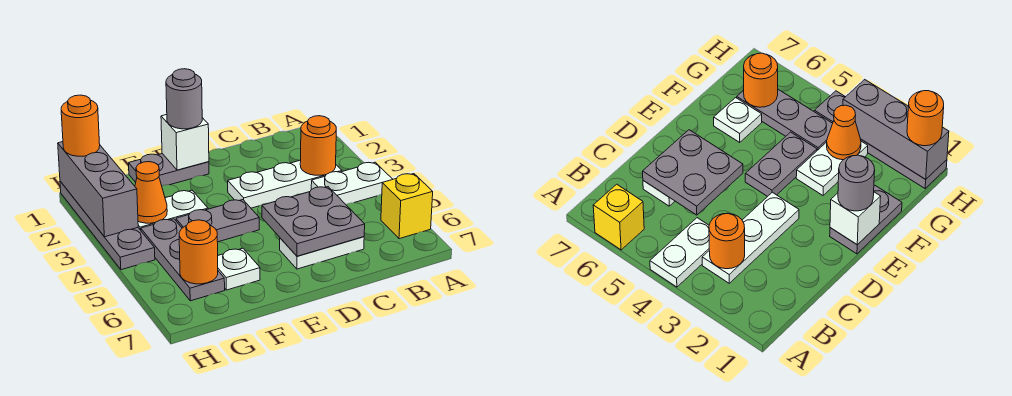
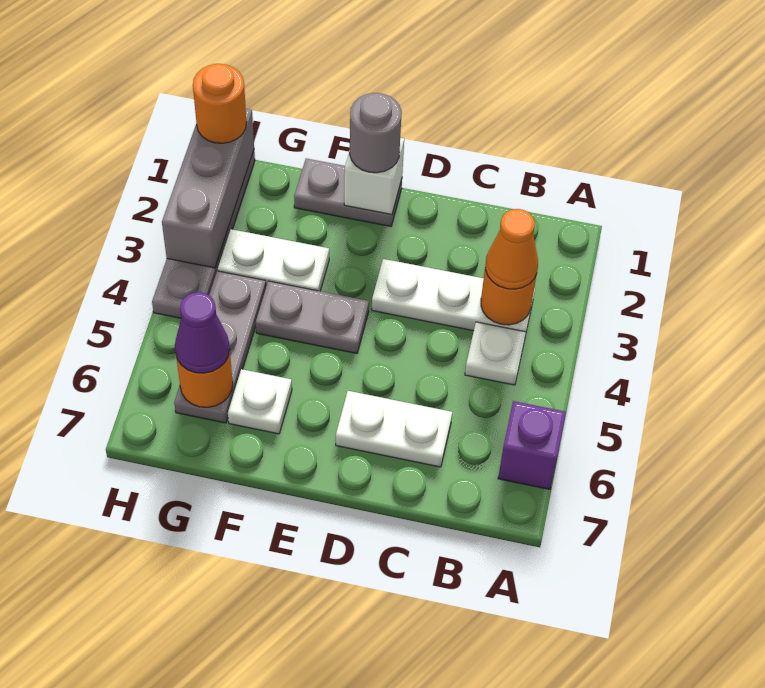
white plate A4:B4 level 1 -> white plate B4 level 1
yellow brick A6 level 1 -> purple brick A6 level 1
grey plate C5:D6 level 2 -> none
orange cone G3 level 2 -> orange cone B3 level 3
none -> purple cone G6 level 3

